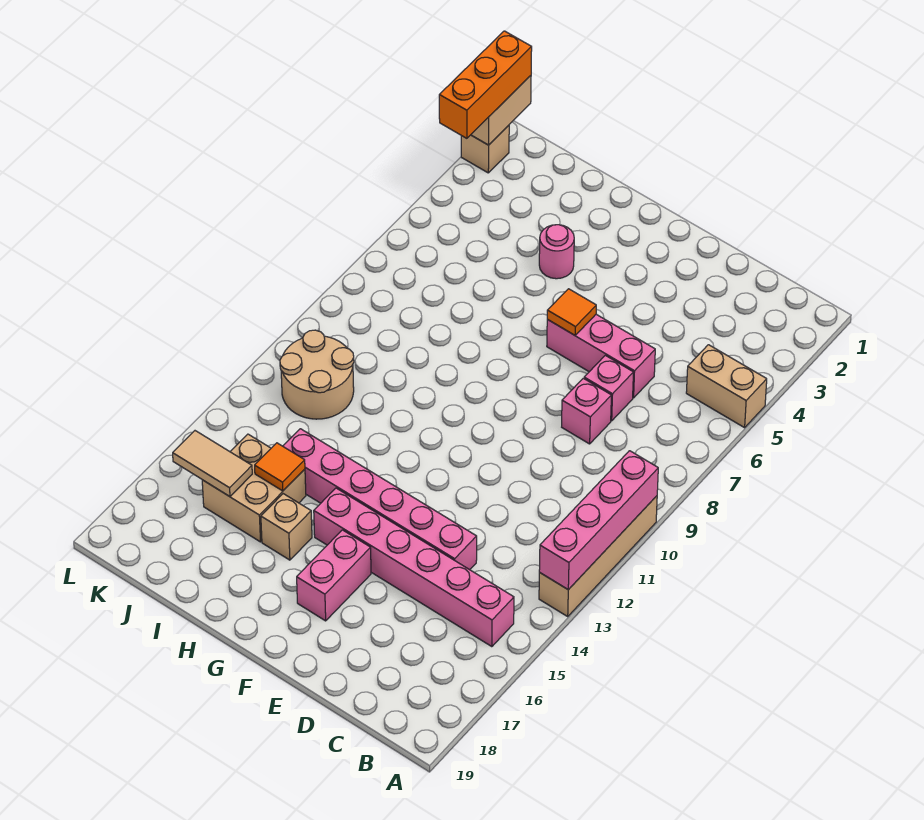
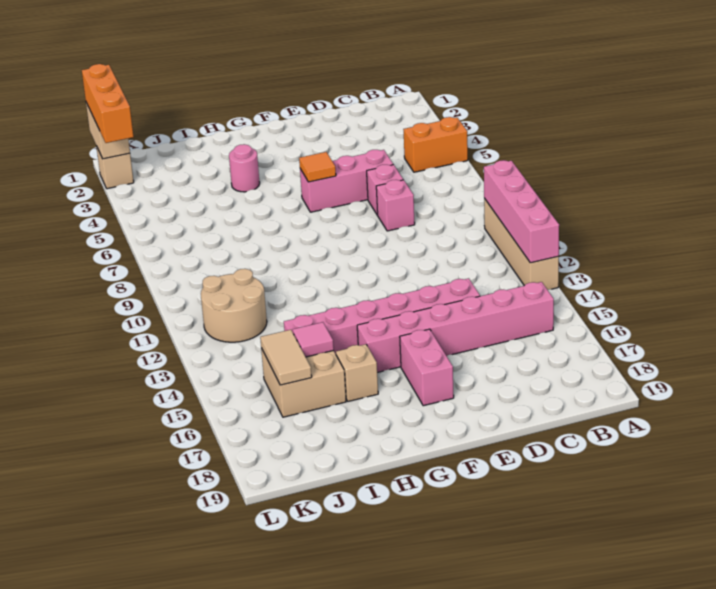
tan brick A5:B5 level 1 -> orange brick A5:B5 level 1
orange tile I15 level 2 -> pink tile I15 level 2
tan tile J16:K16 level 2 -> tan tile J15:J16 level 2

